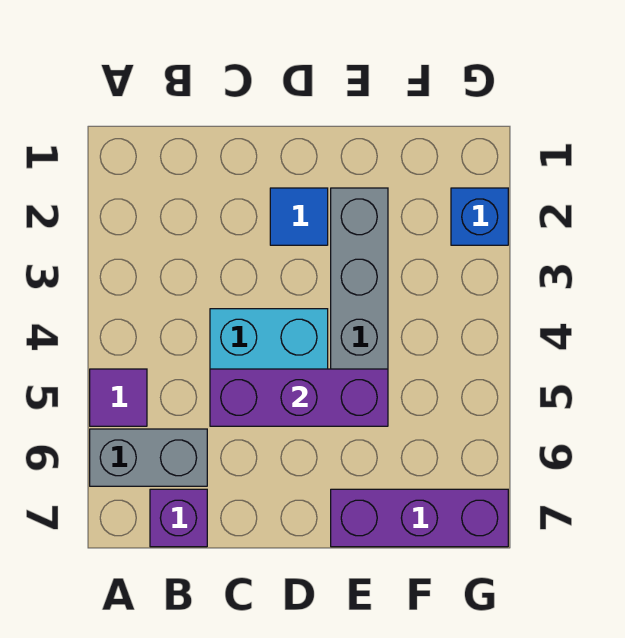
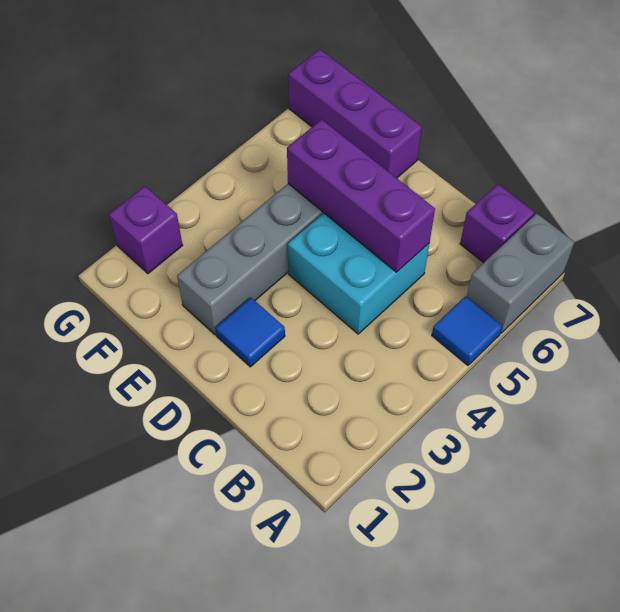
purple tile A5 level 1 -> blue tile A5 level 1
grey brick A6:B6 level 1 -> grey brick A6:A7 level 1
blue brick G2 level 1 -> purple brick G2 level 1

